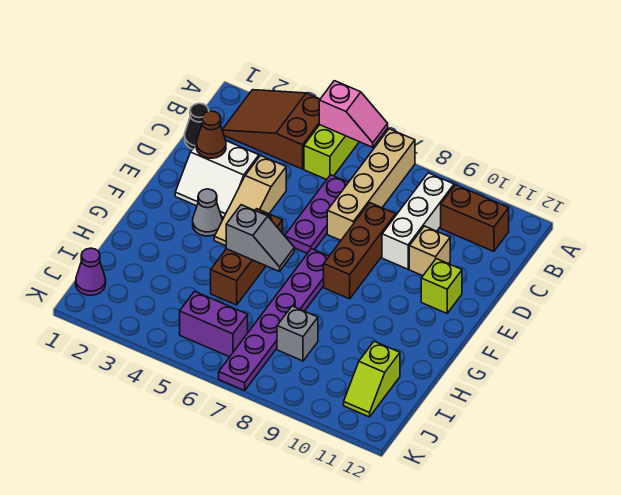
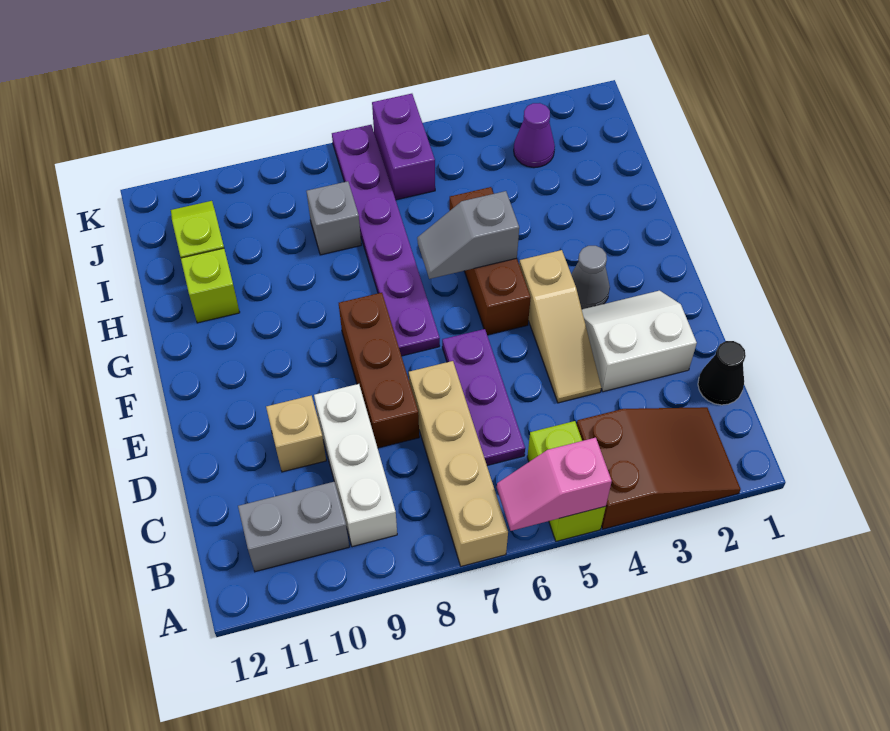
brown brick B10:B11 level 1 -> grey brick B10:B11 level 1
brown cone D2 level 2 -> none
tan slope D4:F4 level 1 top D -> tan slope D4:F4 level 1 top F
lime brick E11 level 1 -> lime brick H11 level 1
purple cone J1 level 1 -> purple cone J3 level 1
purple brick J5:J6 level 1 -> purple brick J6:K6 level 1

